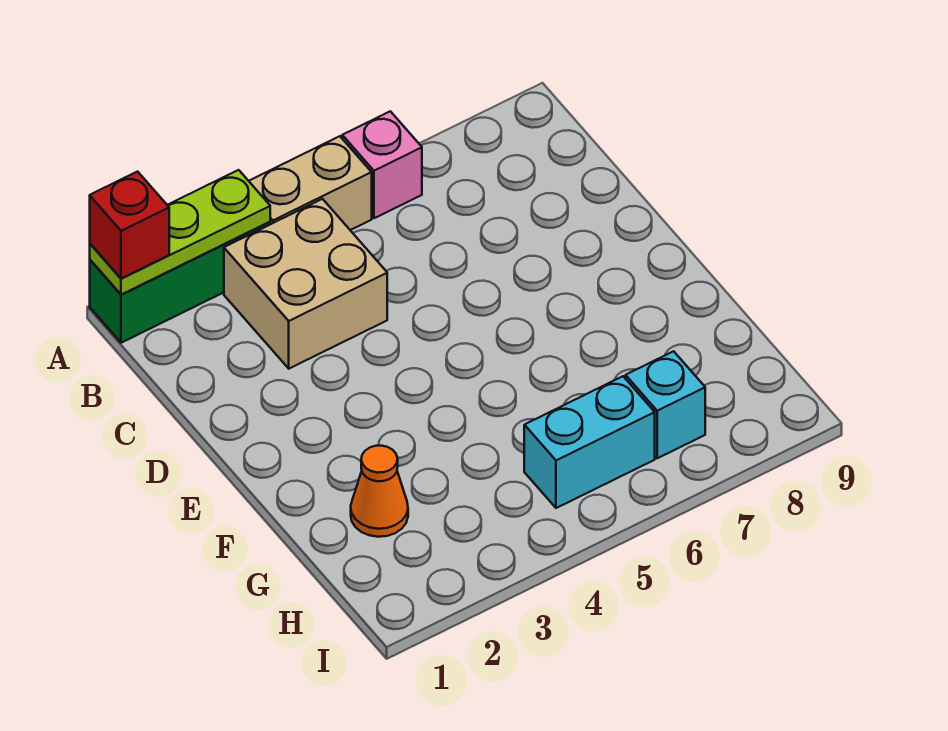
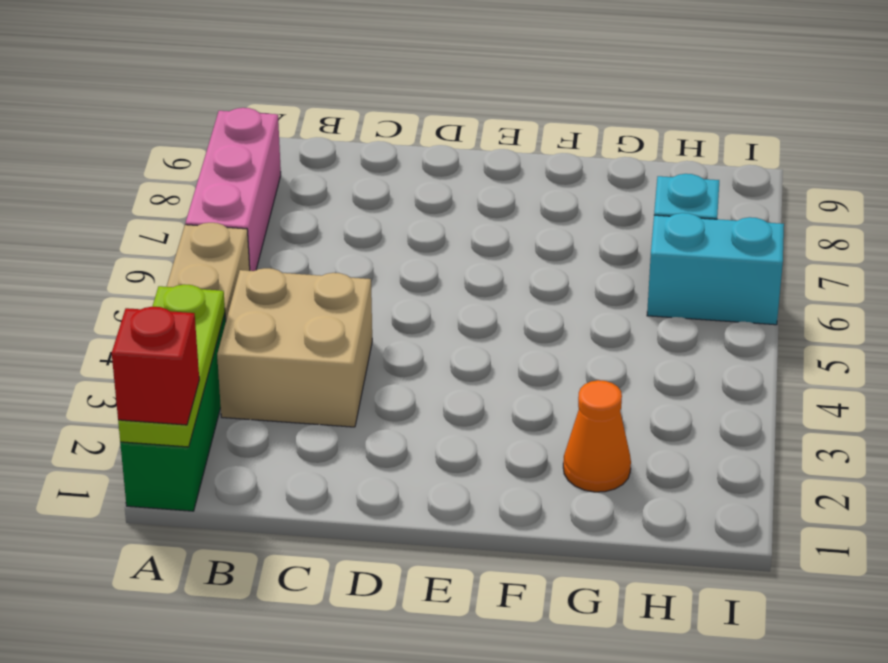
pink brick A6 level 1 -> pink brick A6:A8 level 1
cyan brick H5:H6 level 1 -> cyan brick H6:I6 level 1

